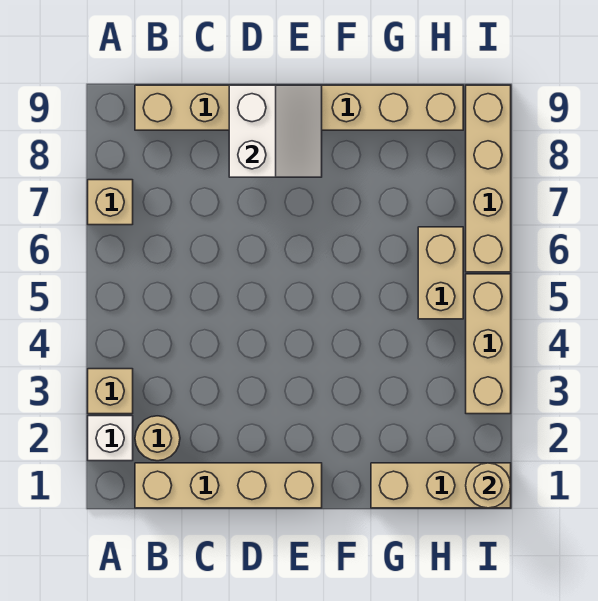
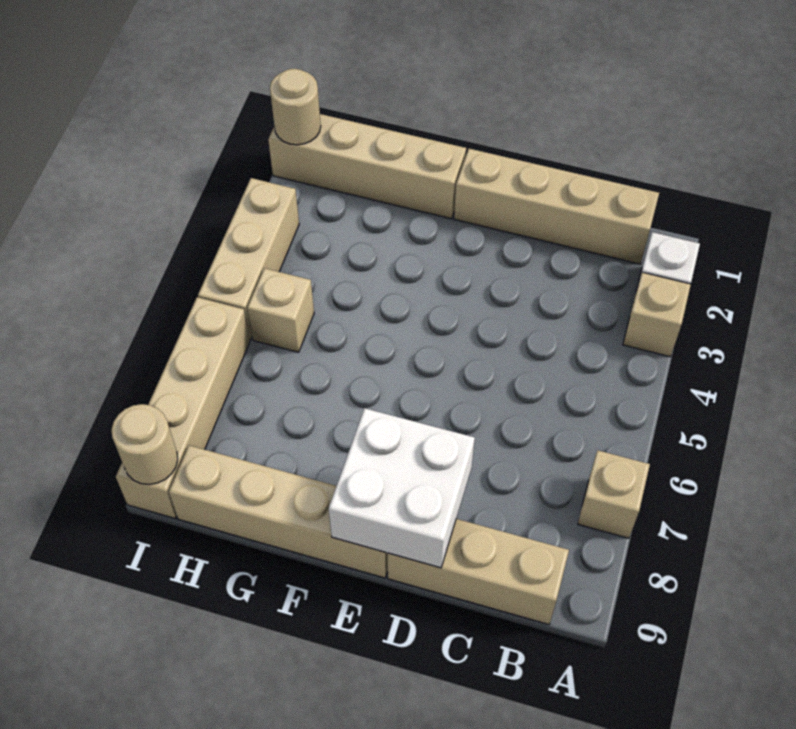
tan round brick B2 level 1 -> tan round brick I9 level 2
white slope D8:E9 level 2 top D -> white brick D8:E9 level 2
tan brick G1:I1 level 1 -> tan brick F1:I1 level 1
tan brick H5:H6 level 1 -> tan brick H5 level 1

